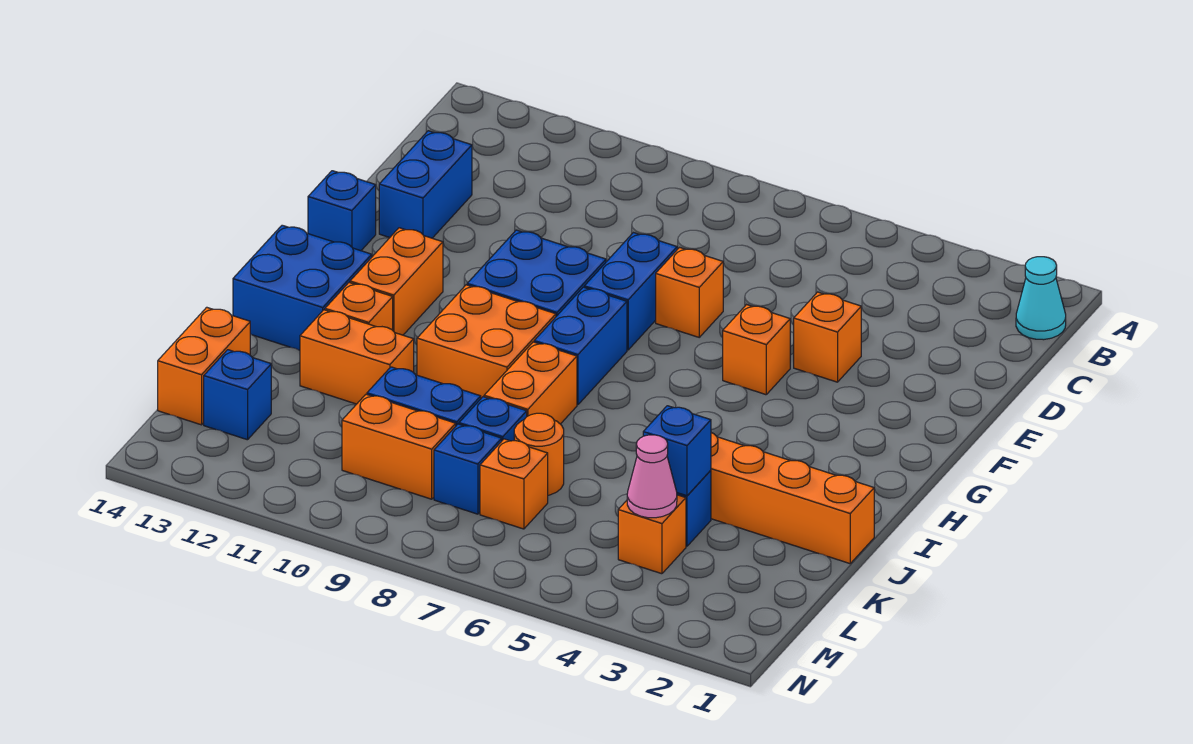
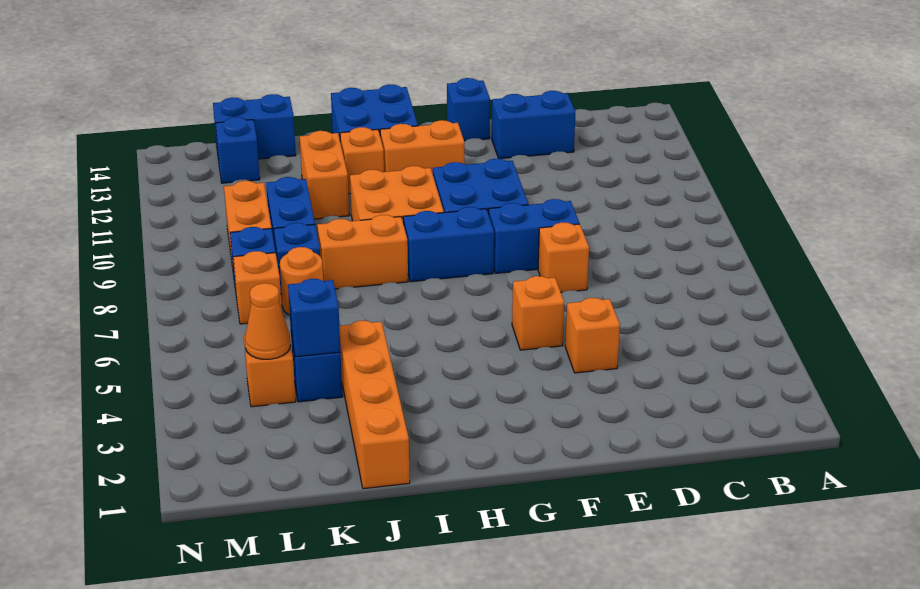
cyan cone B1 level 1 -> none
orange brick K14:L14 level 1 -> blue brick K14:L14 level 1
pink cone L4 level 2 -> orange cone L4 level 2

